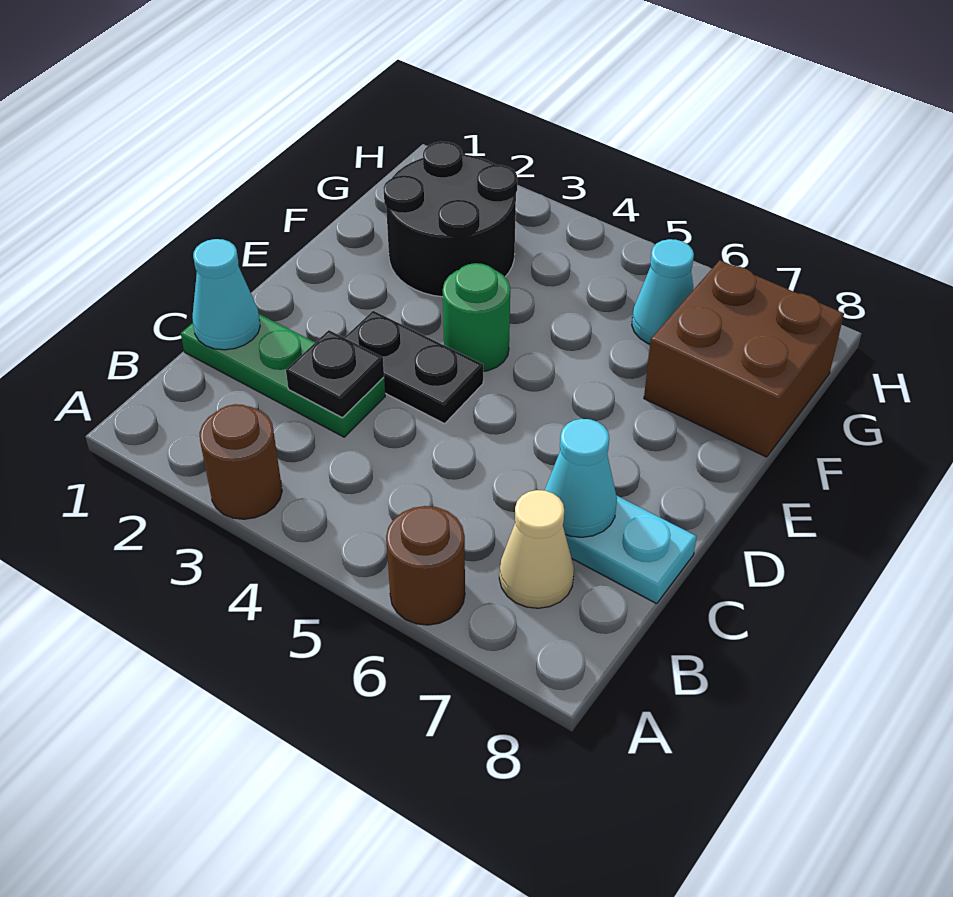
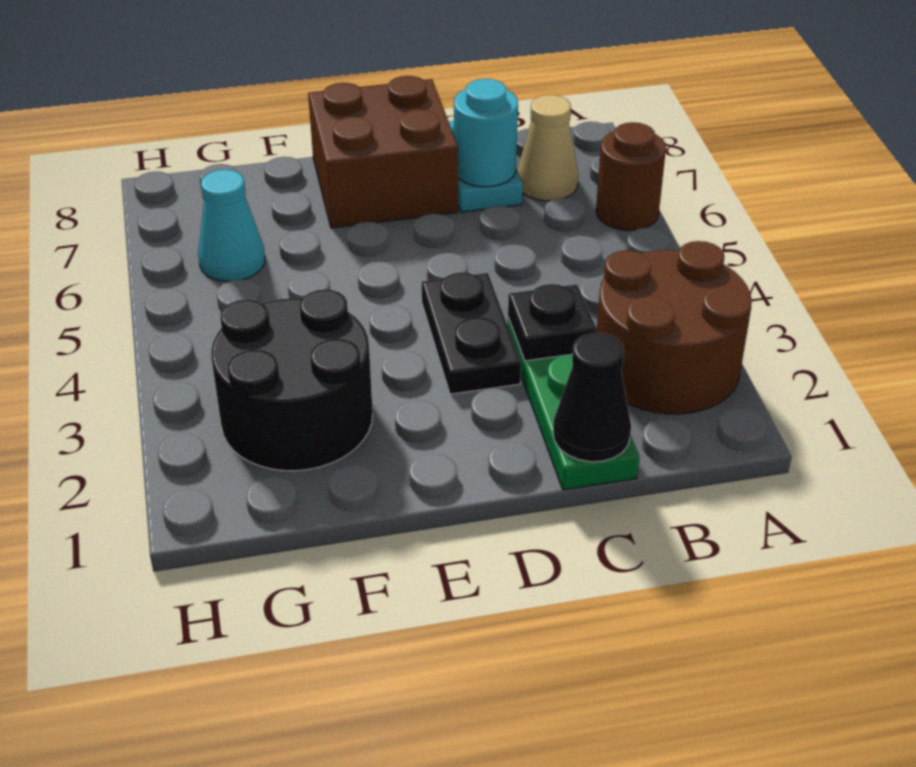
brown round brick A3 level 1 -> brown round brick A2:B3 level 1
cyan cone C1 level 2 -> black cone C1 level 2
cyan cone C7 level 2 -> cyan round brick C7 level 2
green round brick E4 level 1 -> none
brown brick F7:G8 level 1 -> brown brick D7:E8 level 1

